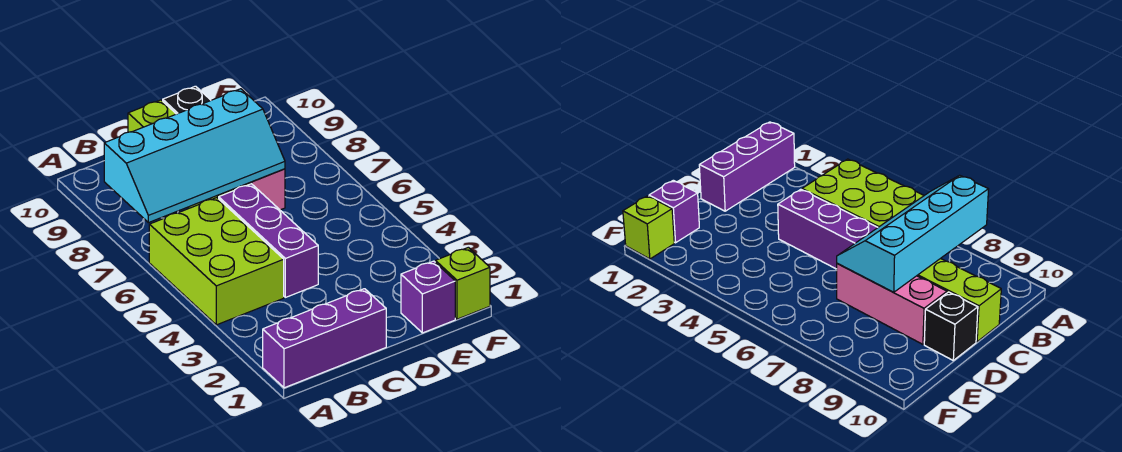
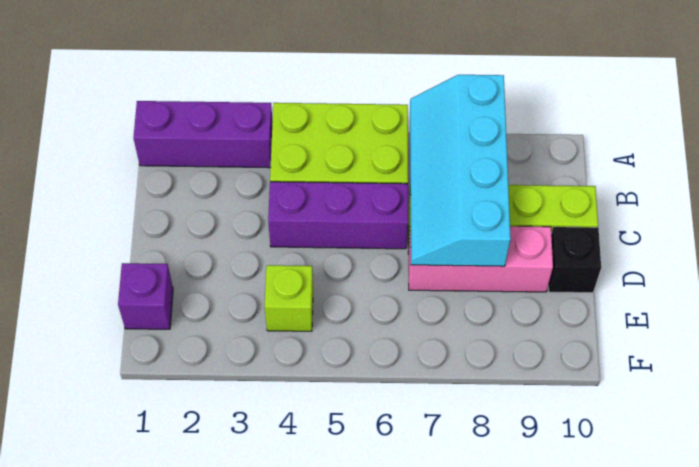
purple brick A1:C1 level 1 -> purple brick A1:A3 level 1
lime brick F1 level 1 -> lime brick E4 level 1

